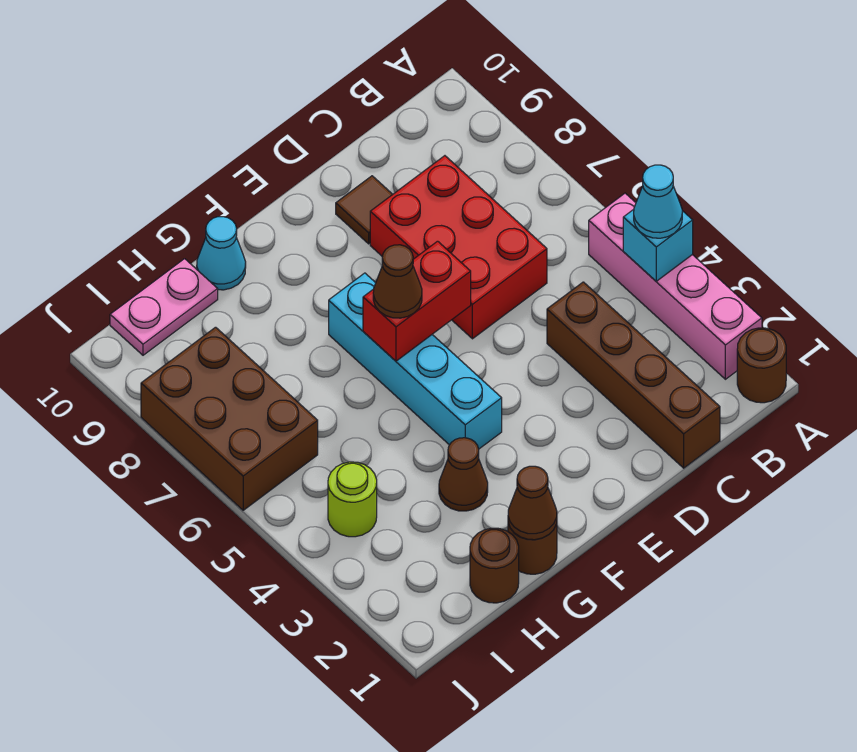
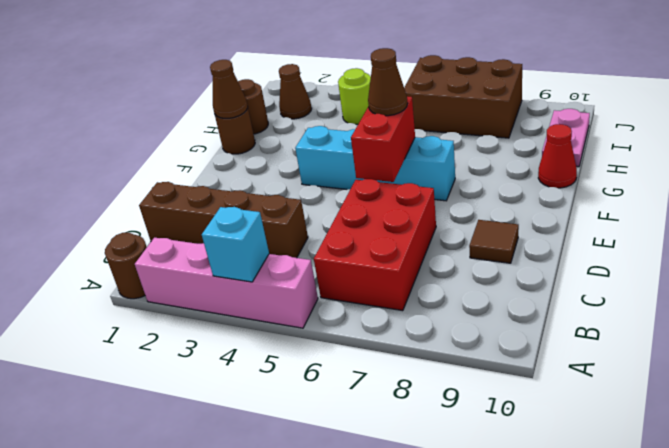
cyan cone A4 level 3 -> none
red brick C6:D8 level 1 -> red brick B6:D7 level 1
brown cone G3 level 1 -> brown cone I2 level 1
cyan cone G10 level 1 -> red cone G10 level 1

